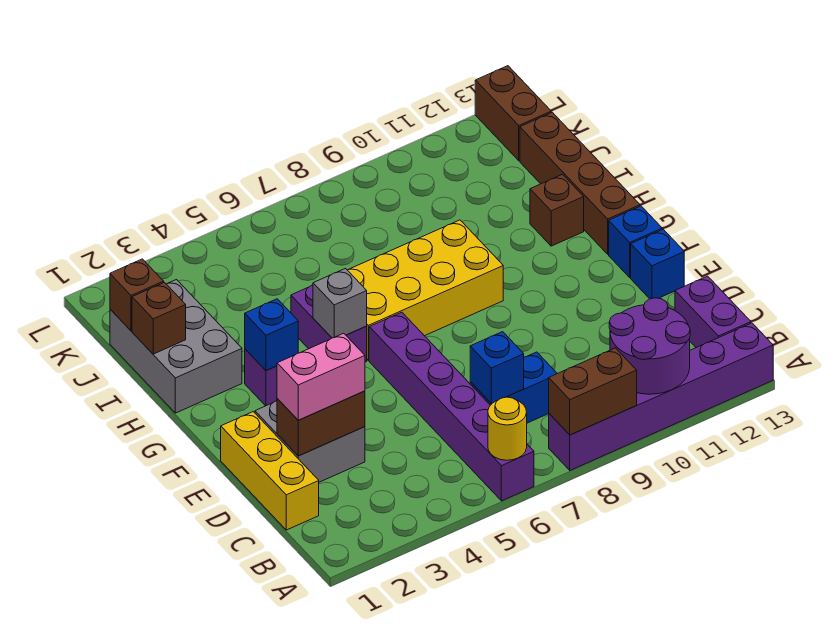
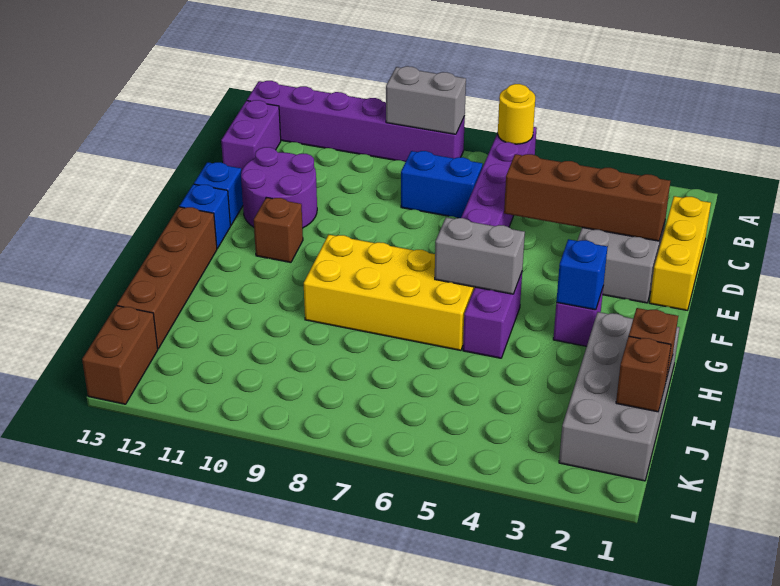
brown brick A8:A9 level 2 -> grey brick A8:A9 level 2
purple round brick A10:B11 level 2 -> purple round brick D11:E12 level 1
blue brick C7 level 2 -> none
brown brick D2:D3 level 2 -> brown brick D2:D5 level 2
pink brick D2:D3 level 3 -> none
grey brick G5 level 2 -> grey brick G5:G6 level 2
grey brick H1:J2 level 1 -> grey brick H1:K2 level 1
brown brick H12 level 1 -> brown brick F11 level 1

